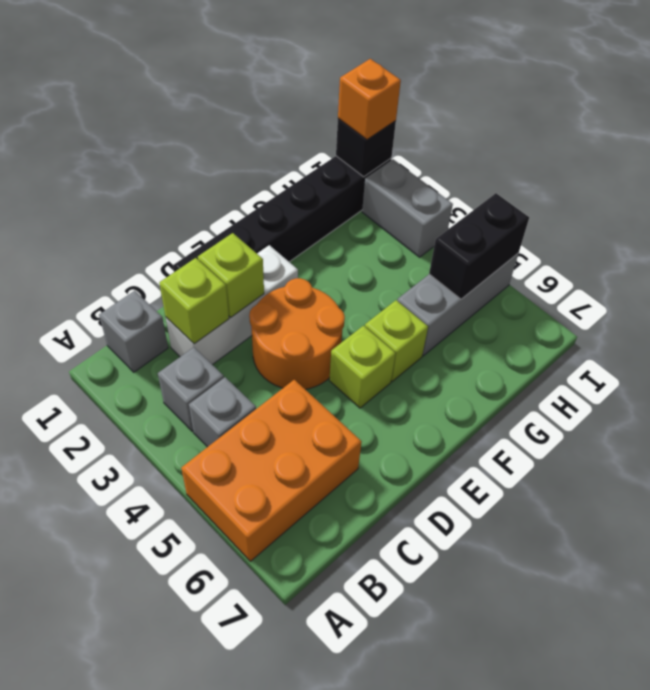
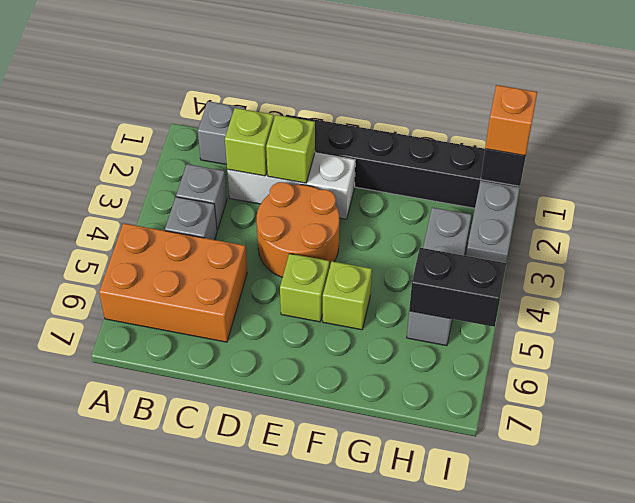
grey brick G5:I5 level 1 -> grey brick H3:H5 level 1

